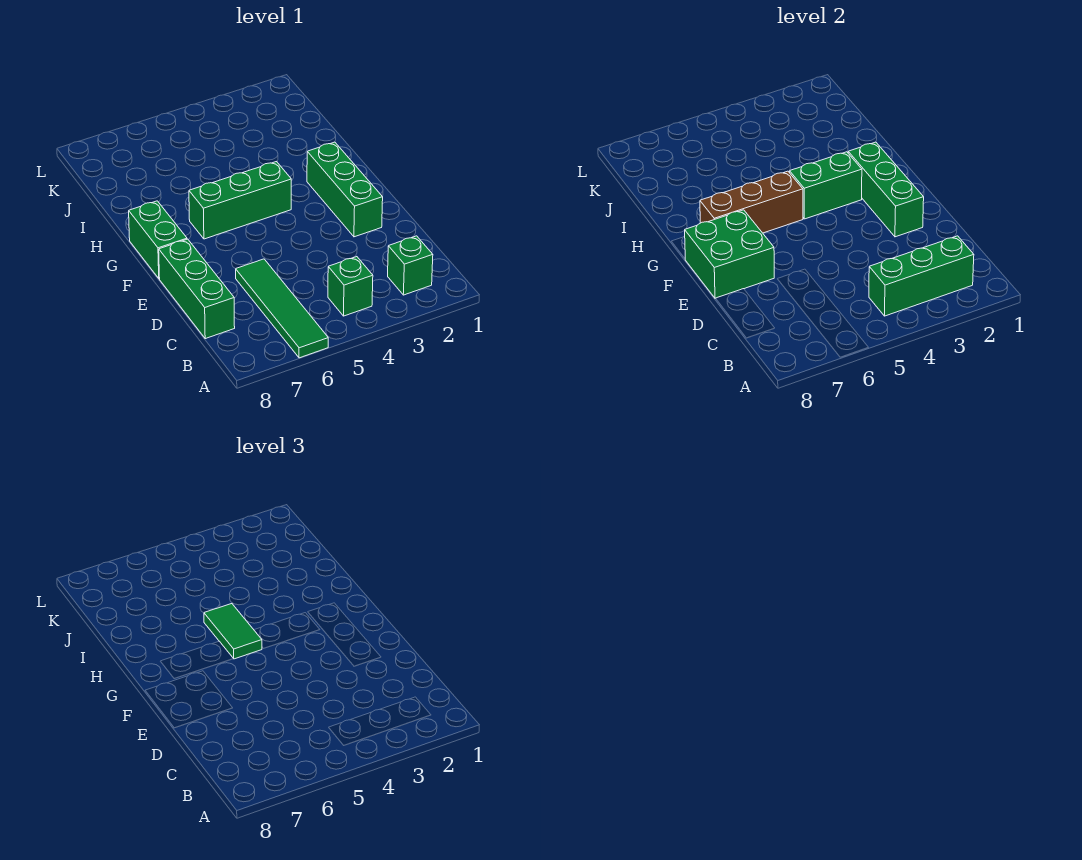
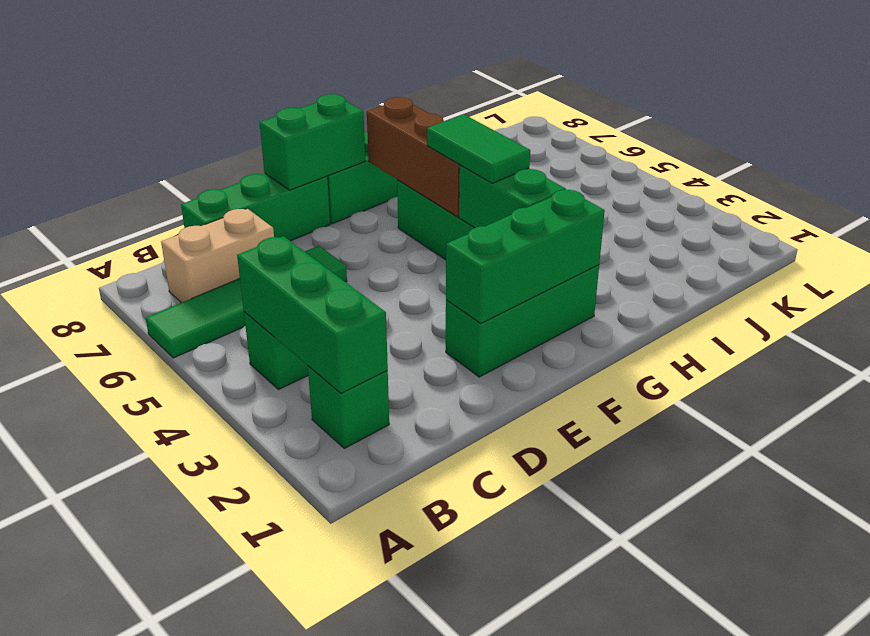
none -> tan brick B7:C7 level 1
green brick E7:F8 level 2 -> green brick E8:F8 level 2
green tile G5:H5 level 3 -> green tile G4:G5 level 3

